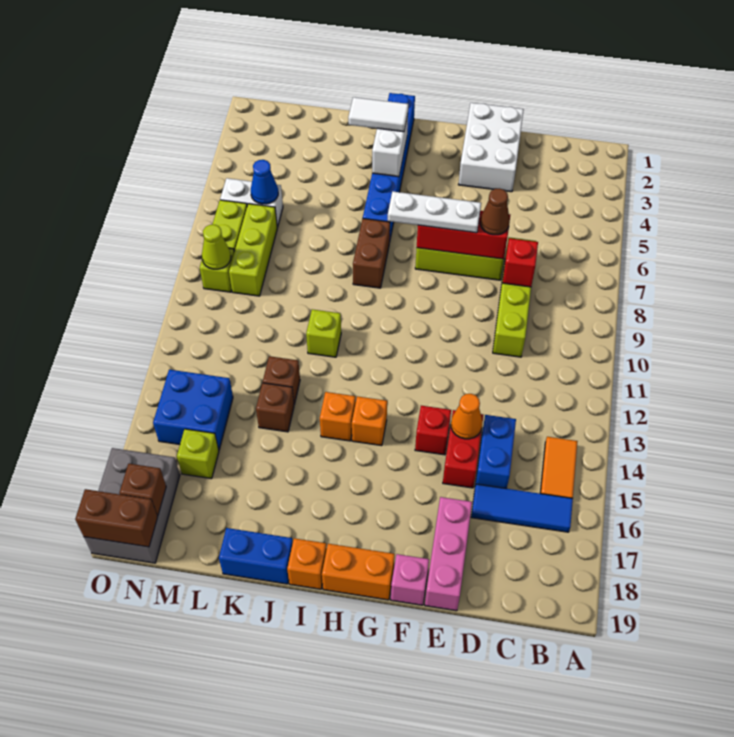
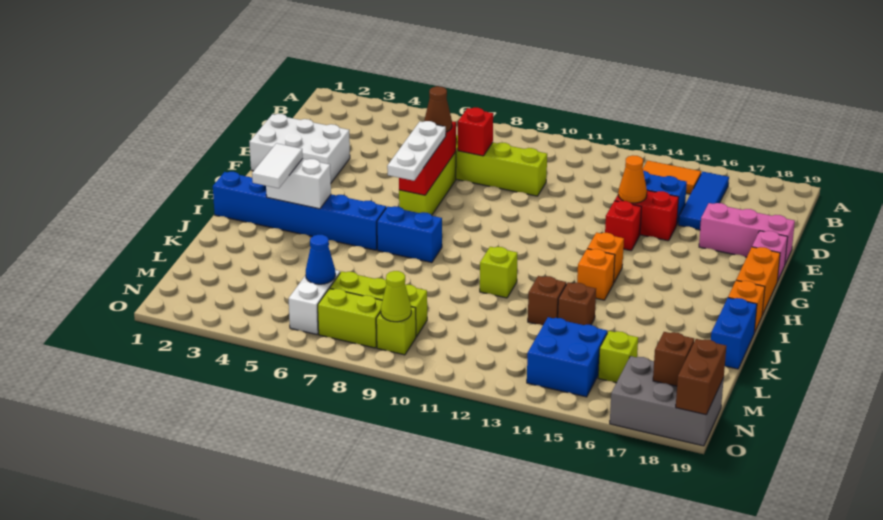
brown brick I7:I8 level 1 -> blue brick I7:I8 level 1

